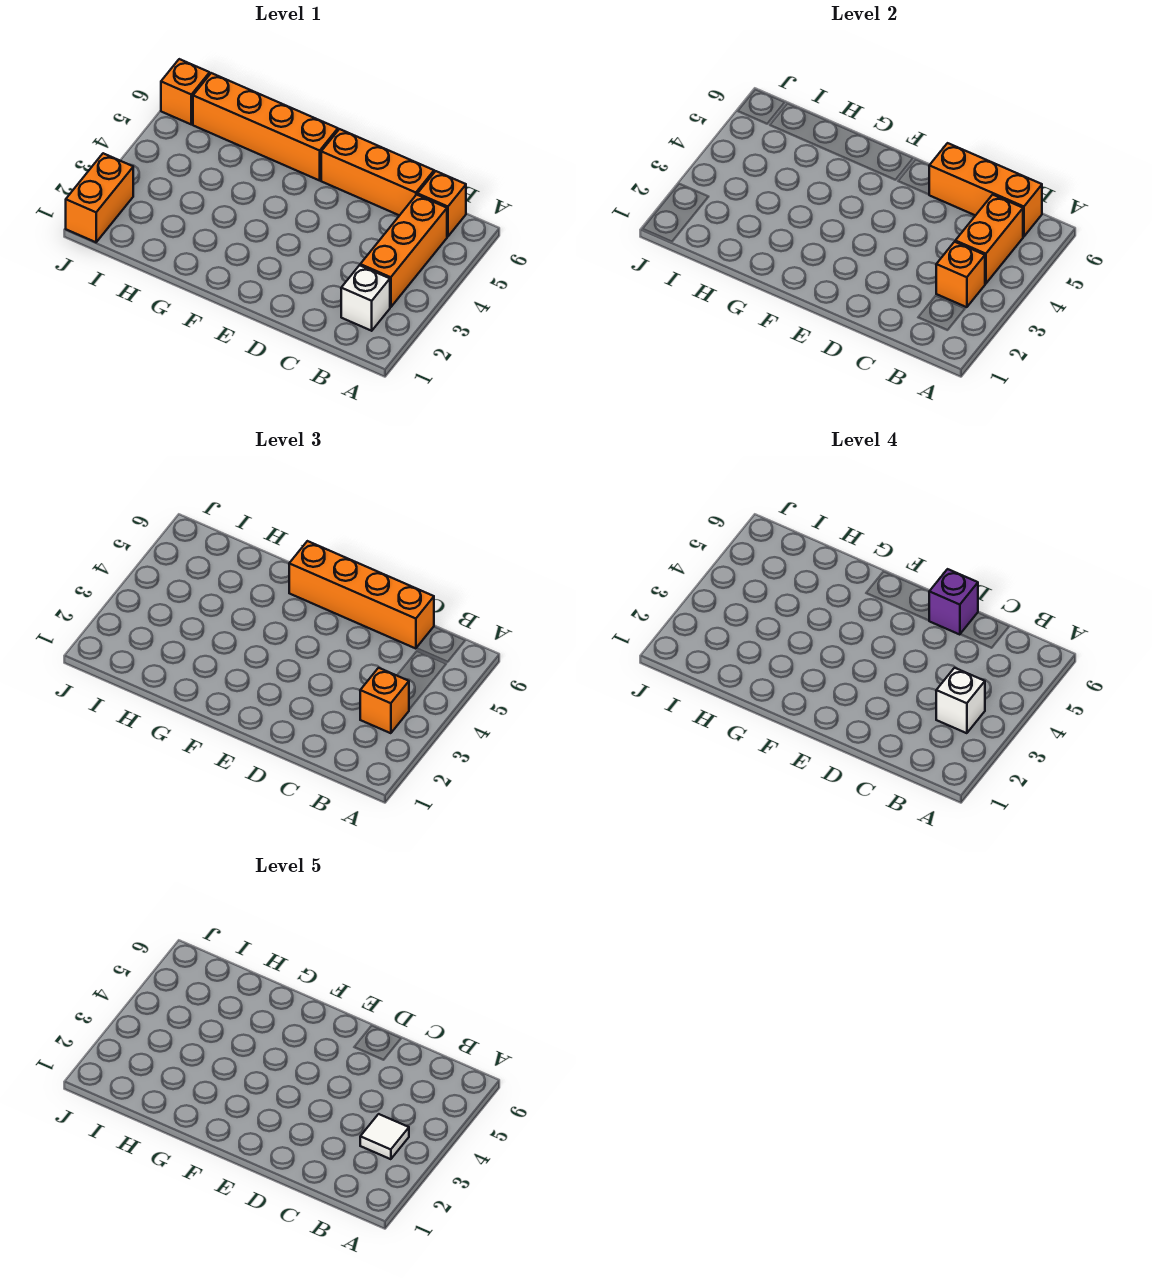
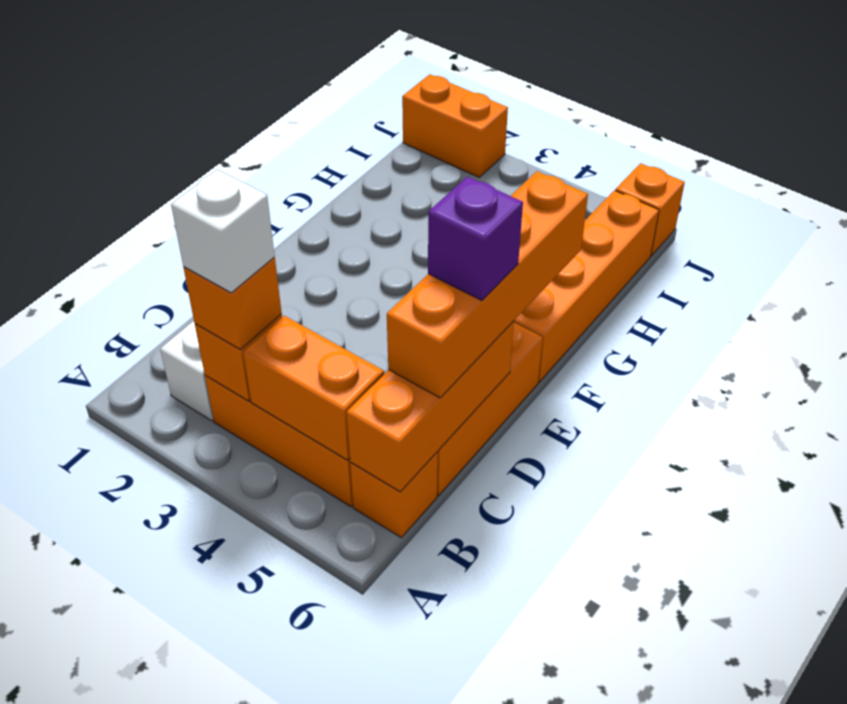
white tile B3 level 5 -> none

